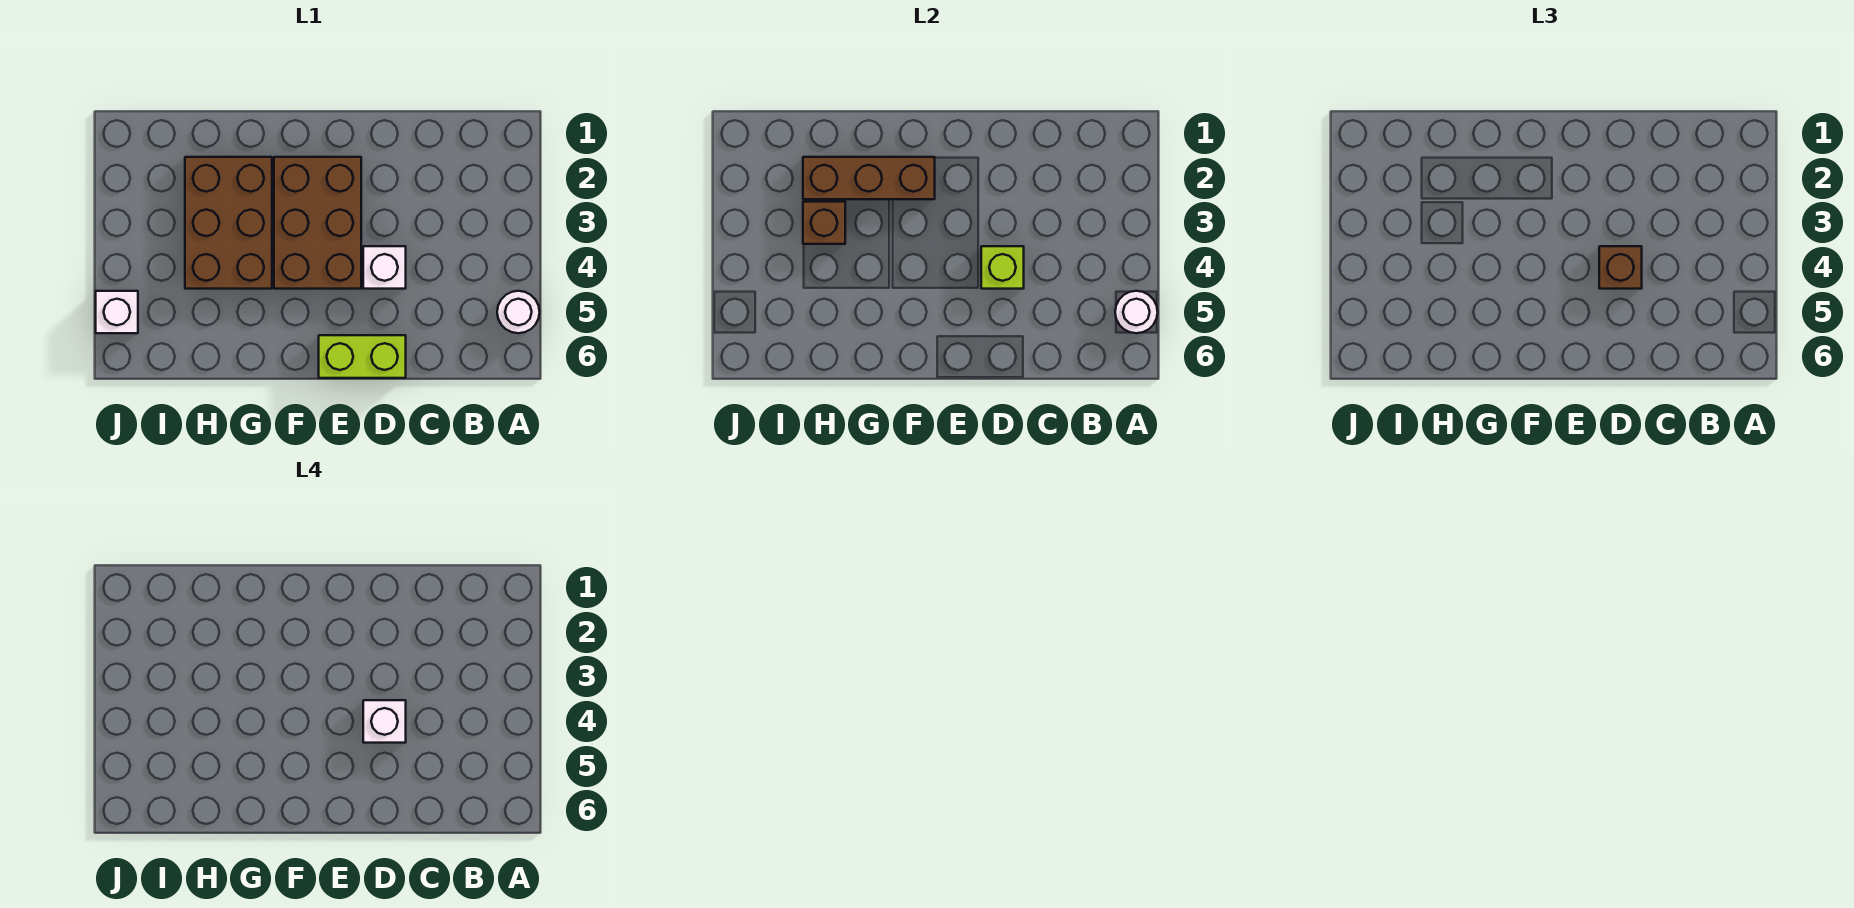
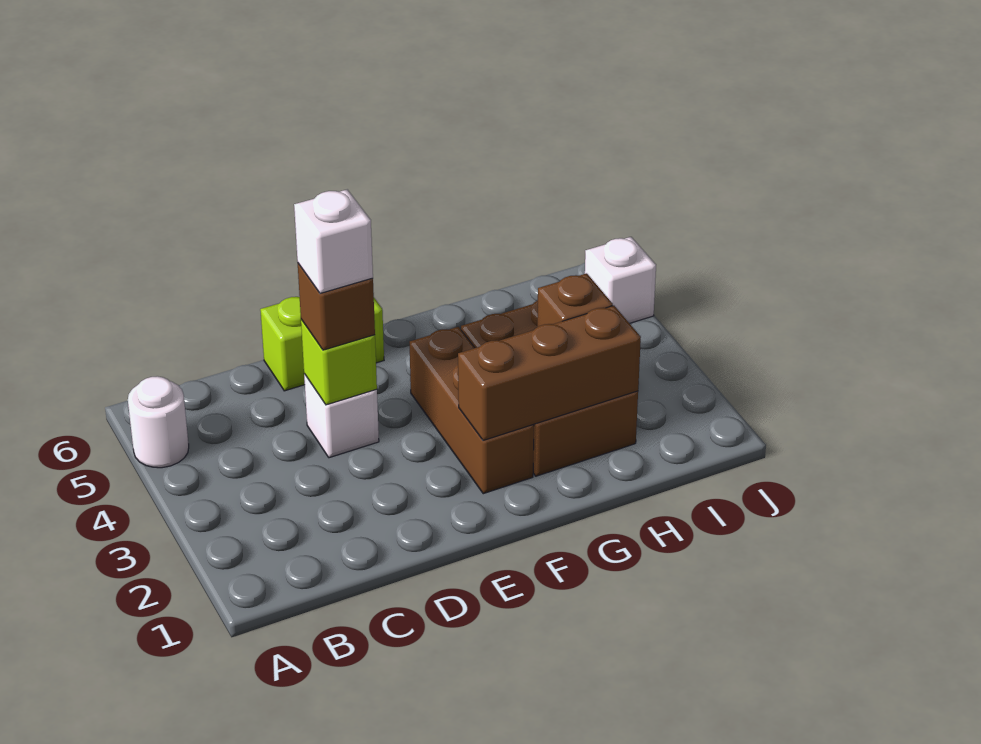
white round brick A5 level 2 -> none
brown brick E2:F4 level 1 -> brown brick F2:F4 level 1

